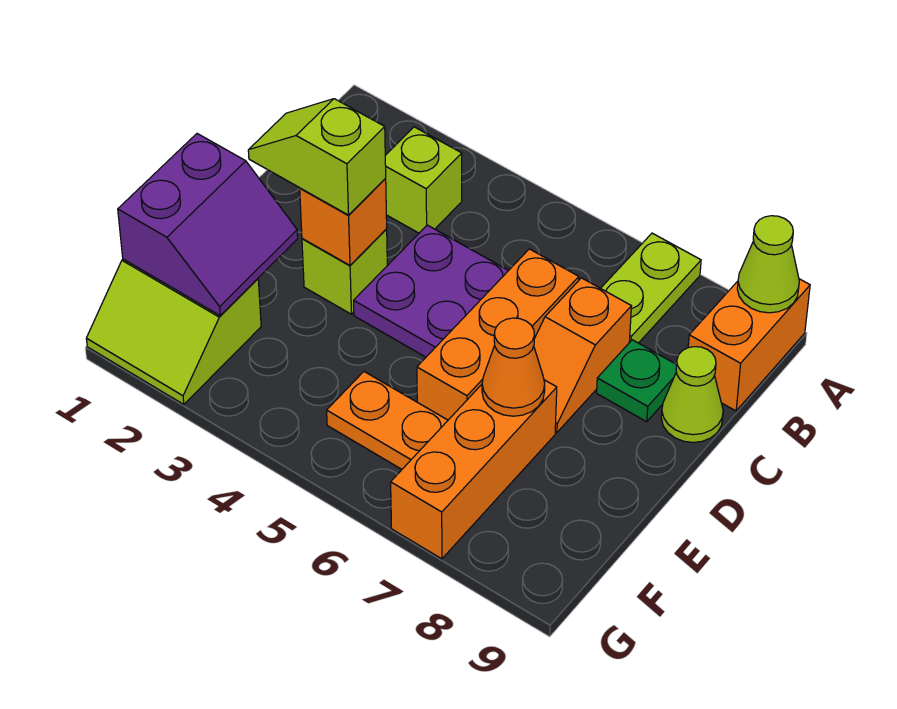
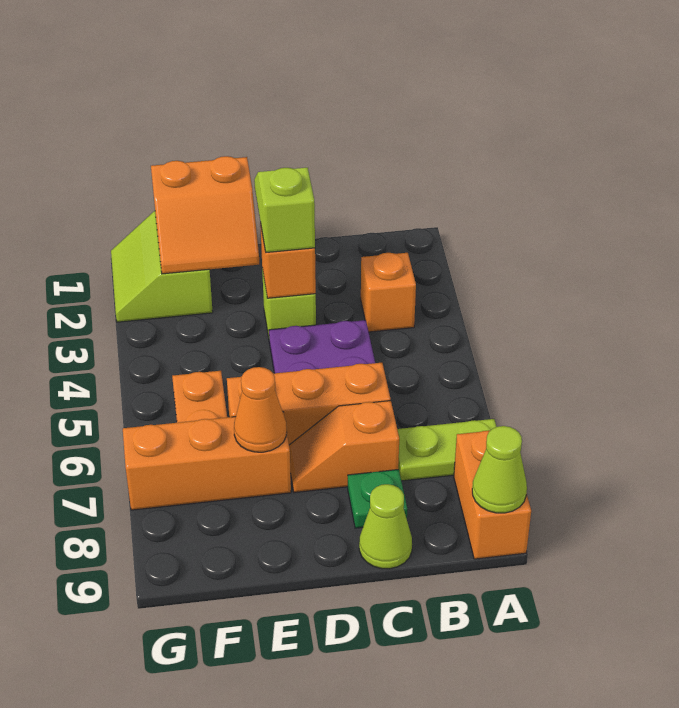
orange brick A9:B9 level 1 -> orange brick A8:A9 level 1
lime brick B3 level 1 -> orange brick B3 level 1
purple slope E1:F2 level 2 top 1 -> orange slope E1:F2 level 2 top 1

